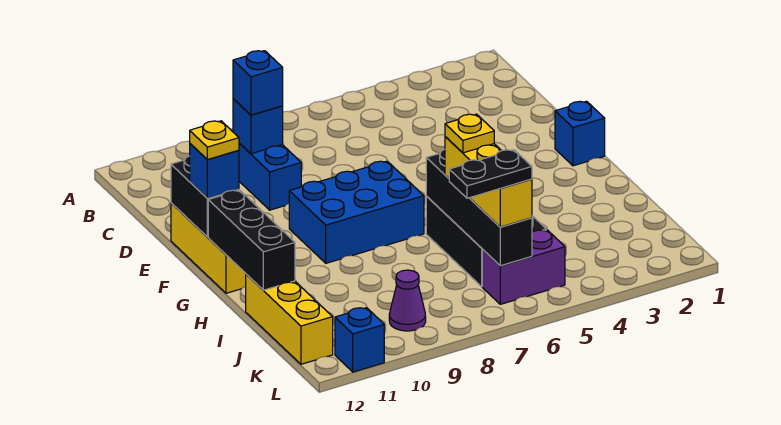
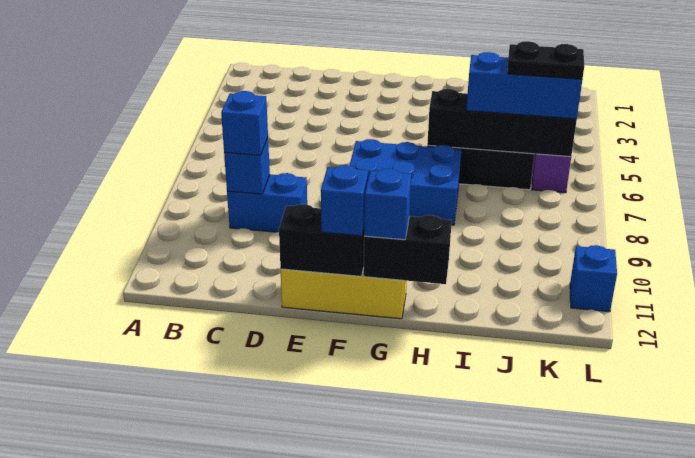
blue brick F1 level 1 -> blue brick G12 level 3
blue brick F7:G9 level 1 -> blue brick F7:H8 level 1
yellow plate F12 level 4 -> none
black brick G12:I12 level 2 -> black brick G12:H12 level 2
yellow brick I6:K6 level 3 -> blue brick I6:K6 level 3
yellow plate I6 level 4 -> none
yellow brick I12:K12 level 1 -> none
black plate K6:K7 level 4 -> black plate J6:K6 level 4
purple cone K9 level 1 -> none

